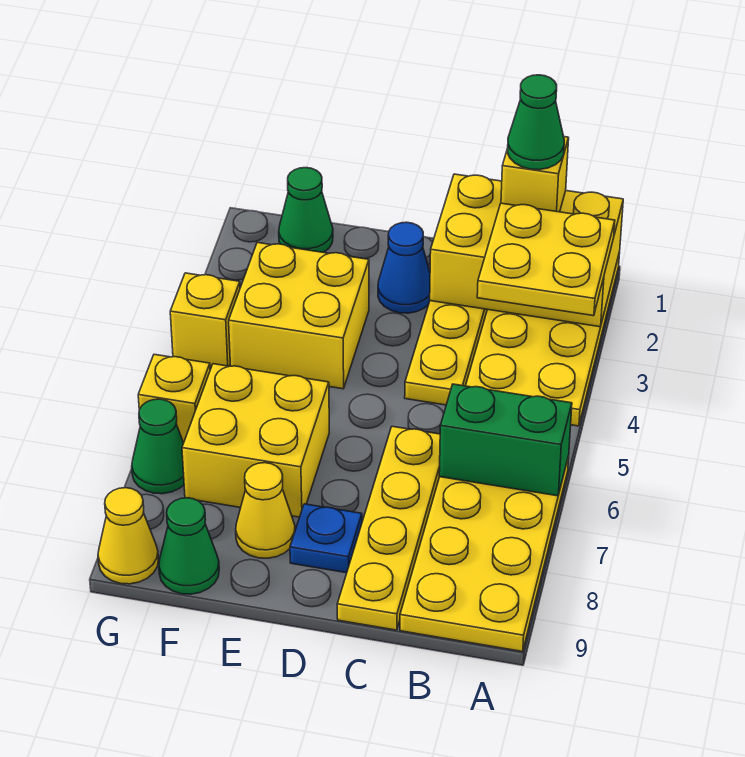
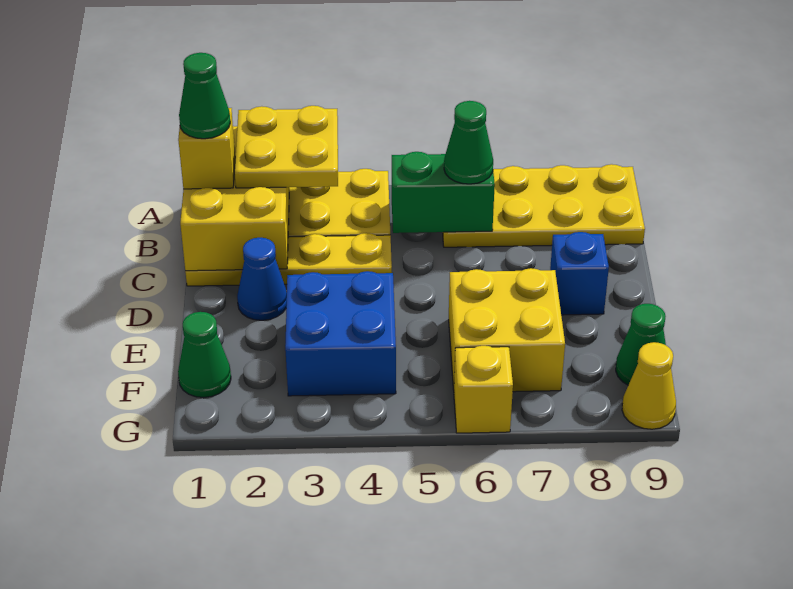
green brick A6:B6 level 2 -> green brick B5:B6 level 2
yellow plate C6:C9 level 1 -> none
blue plate D8 level 1 -> blue brick D8 level 1
yellow brick E3:F4 level 1 -> blue brick E3:F4 level 1
yellow cone E8 level 1 -> none
yellow brick G4 level 1 -> none
green cone G7 level 1 -> green cone B6 level 3

